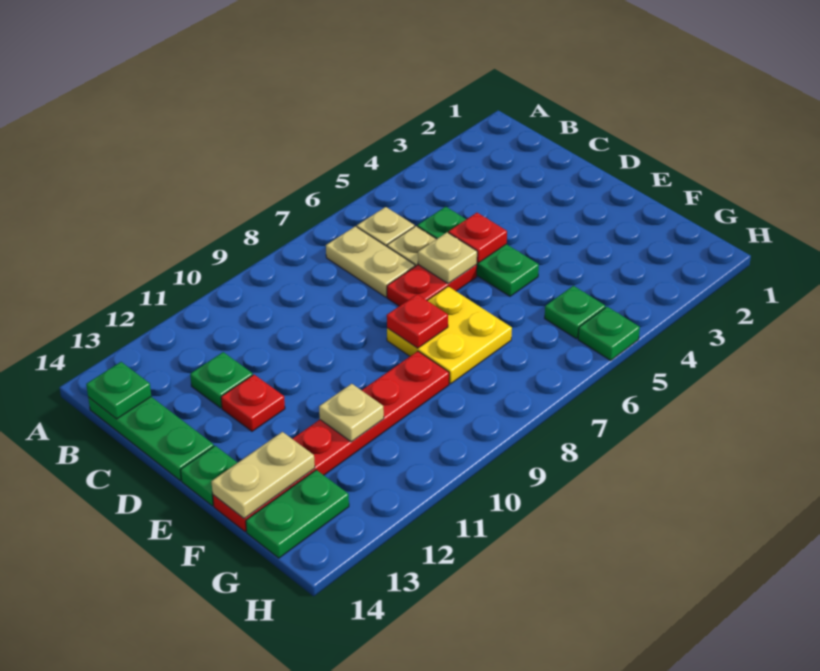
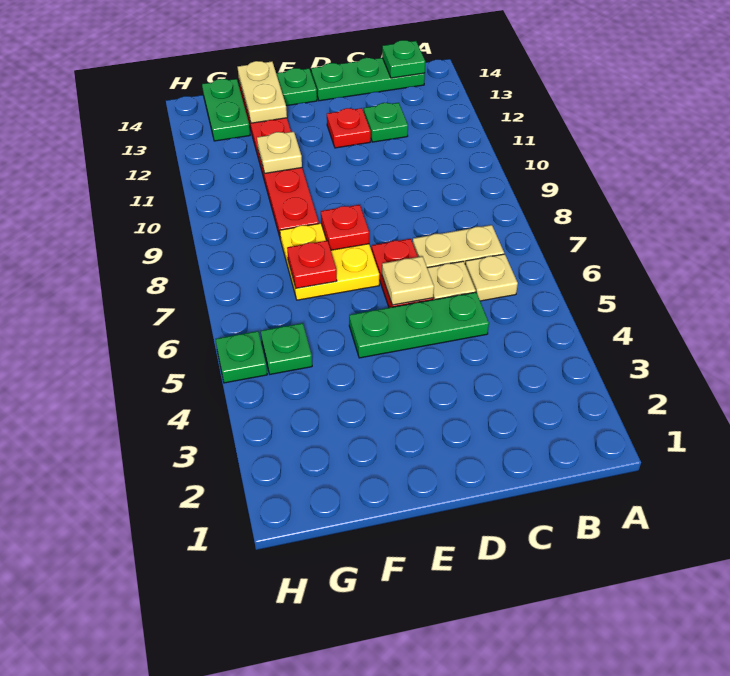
red plate D5 level 2 -> red plate F7 level 2

